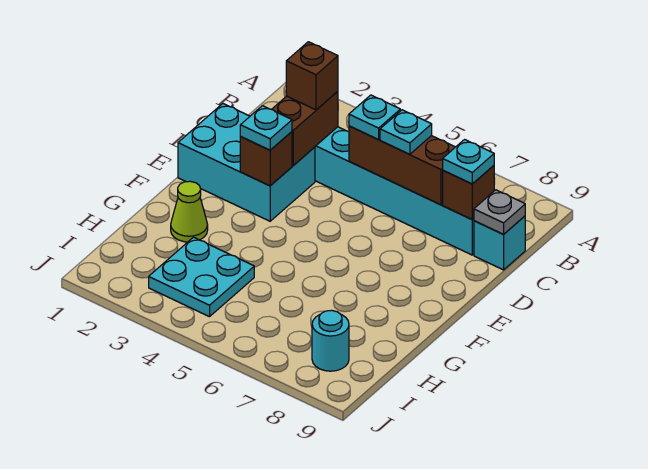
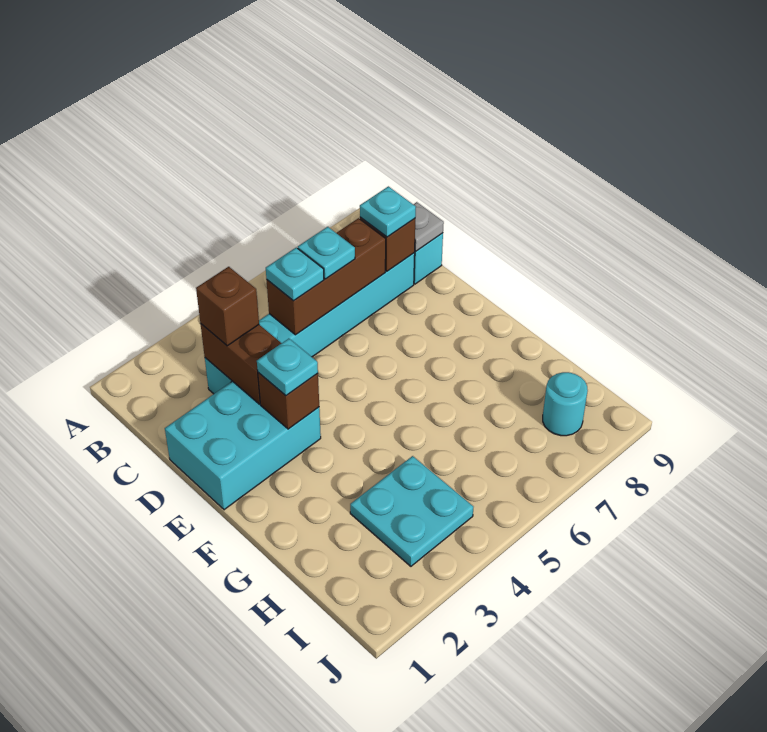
lime cone G2 level 1 -> none

